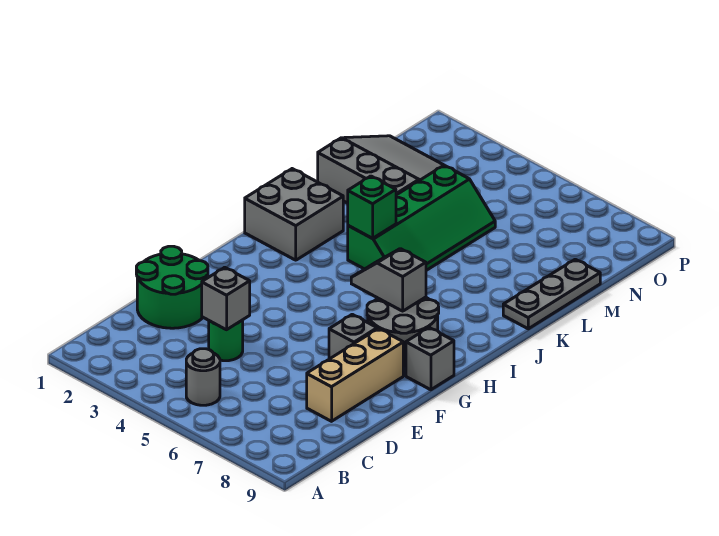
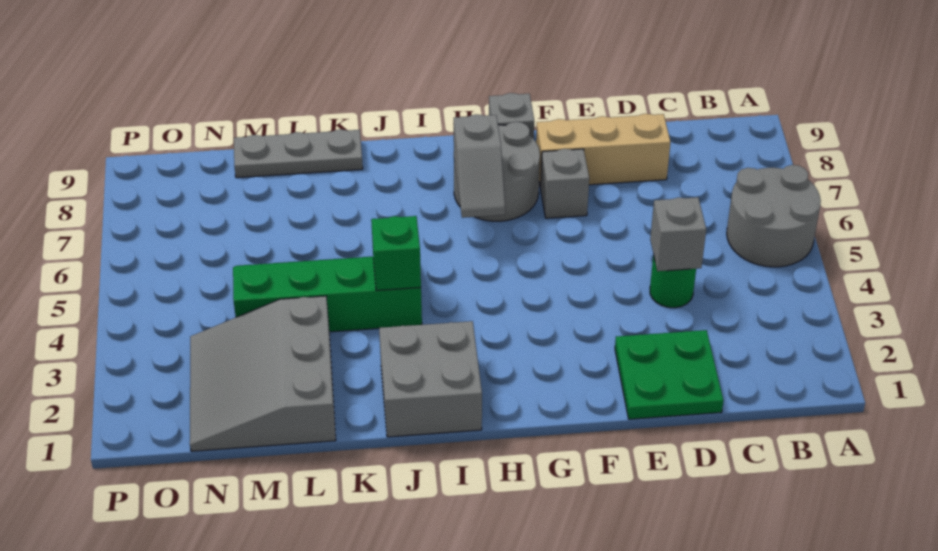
grey round brick B5 level 1 -> grey round brick A5:B6 level 1
green round brick D1:E2 level 1 -> green plate D1:E2 level 1

